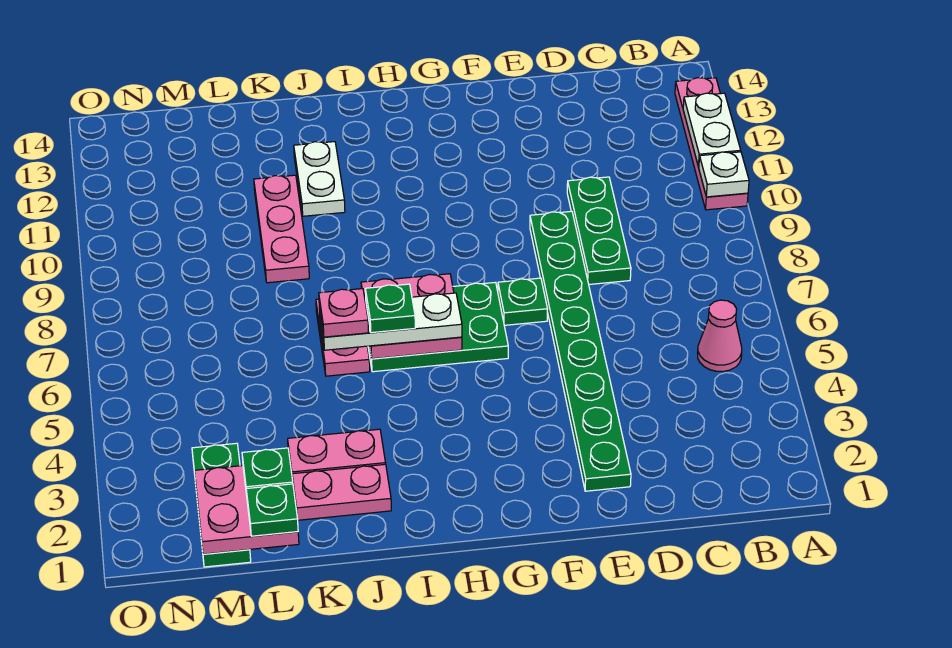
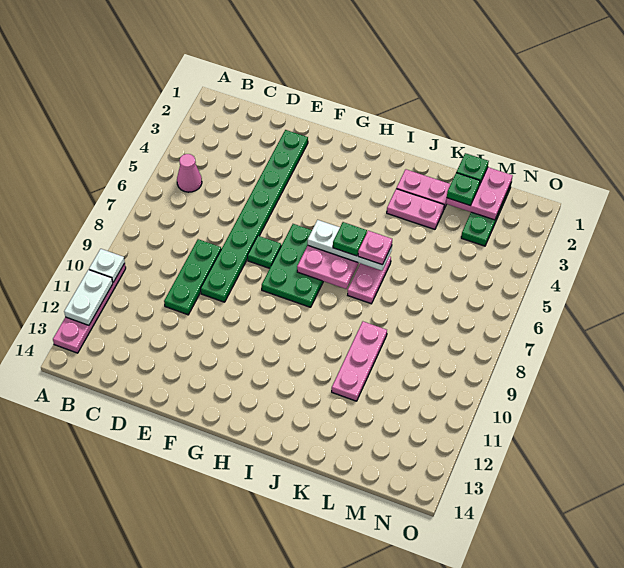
green plate G6:I7 level 1 -> green plate G6:H8 level 1
white plate J11:J12 level 1 -> none

